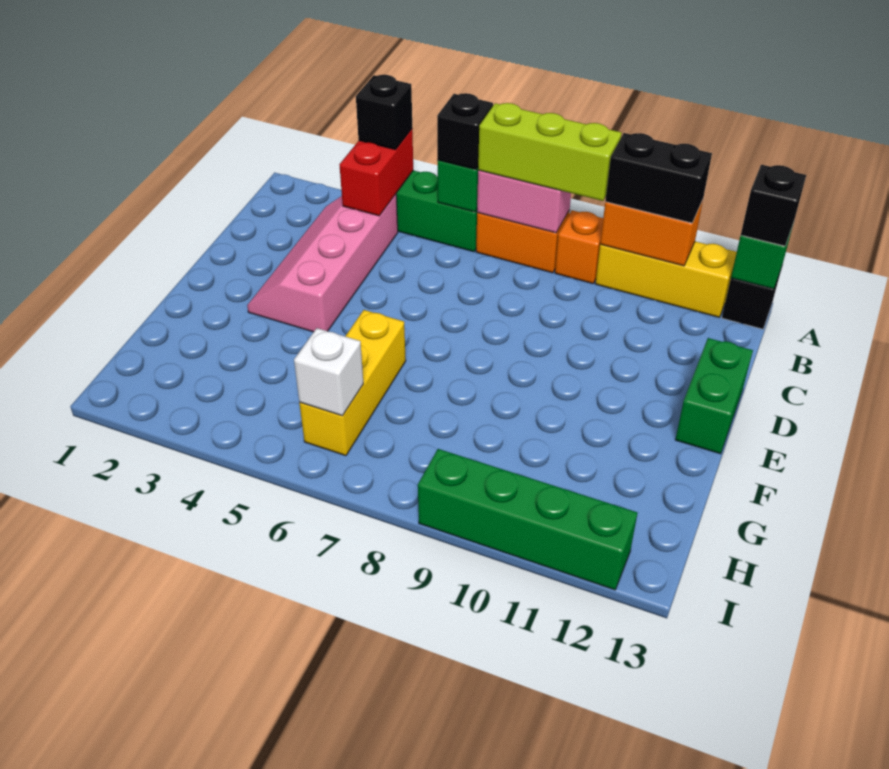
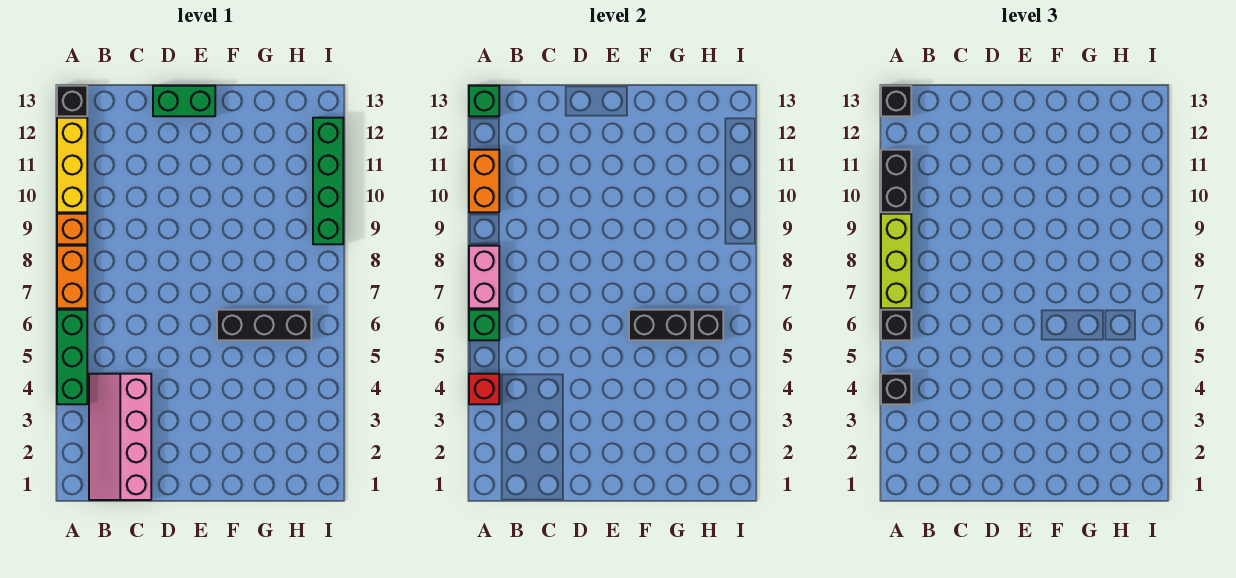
red brick A4:B4 level 2 -> red brick A4 level 2
pink slope B3:E4 level 1 top 4 -> pink slope B1:C4 level 1 top C
yellow brick F6:H6 level 1 -> black brick F6:H6 level 1
none -> black brick F6:G6 level 2
white brick H6 level 2 -> black brick H6 level 2

